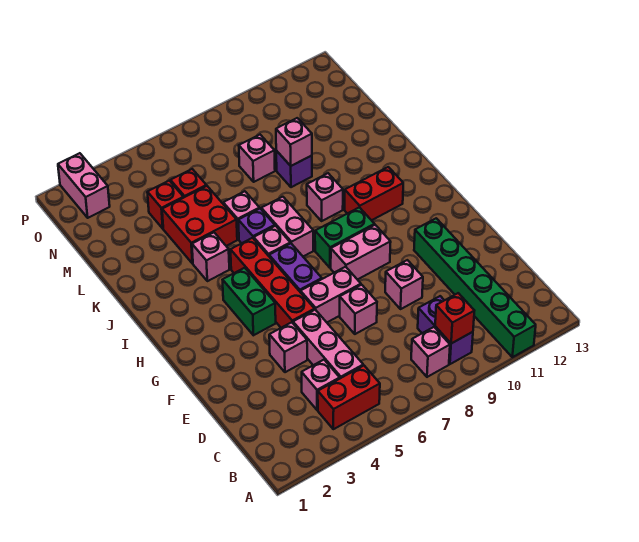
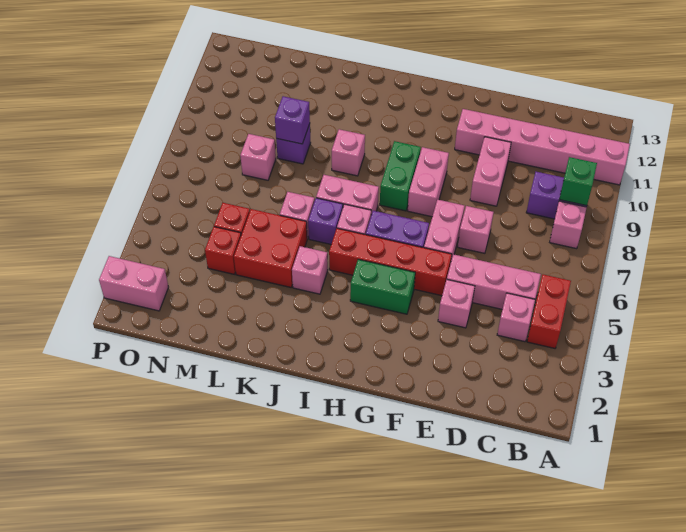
green brick A11:F11 level 1 -> pink brick A11:F11 level 1
red brick B9 level 2 -> green brick B9 level 2
pink brick E9 level 1 -> pink brick E9:E10 level 1
red brick I10:I11 level 1 -> none
pink brick L9 level 2 -> purple brick L9 level 2

